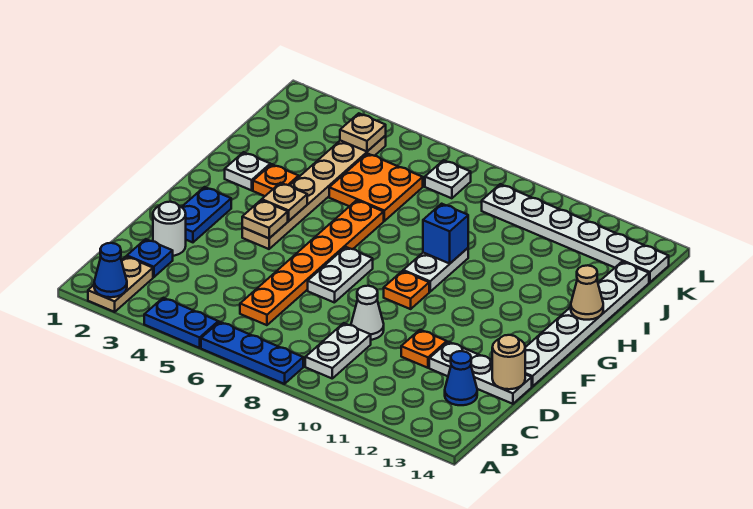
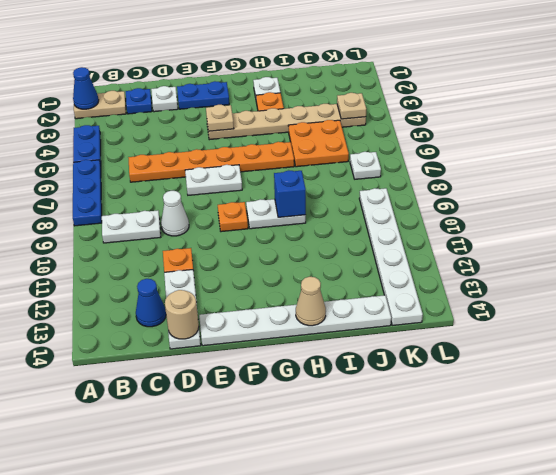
white round brick D2 level 1 -> white plate D2 level 1
tan plate G4 level 2 -> none

